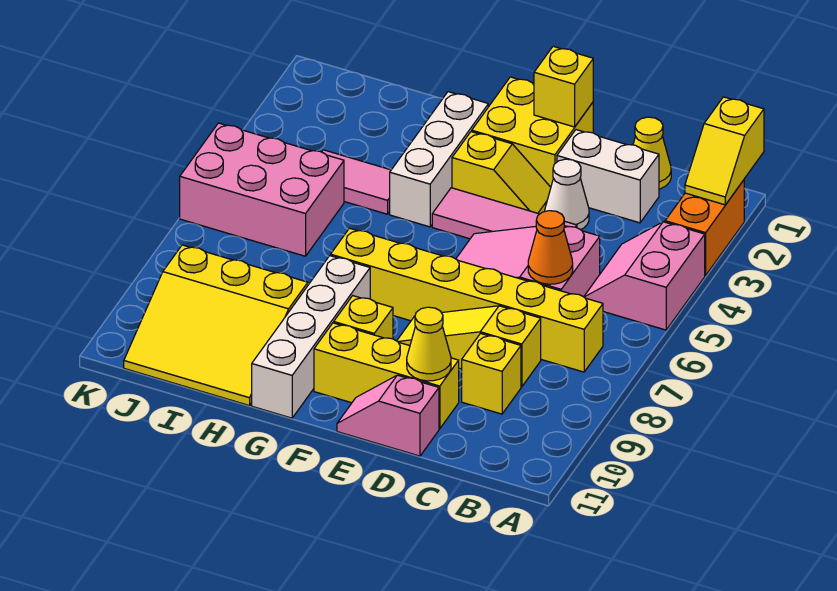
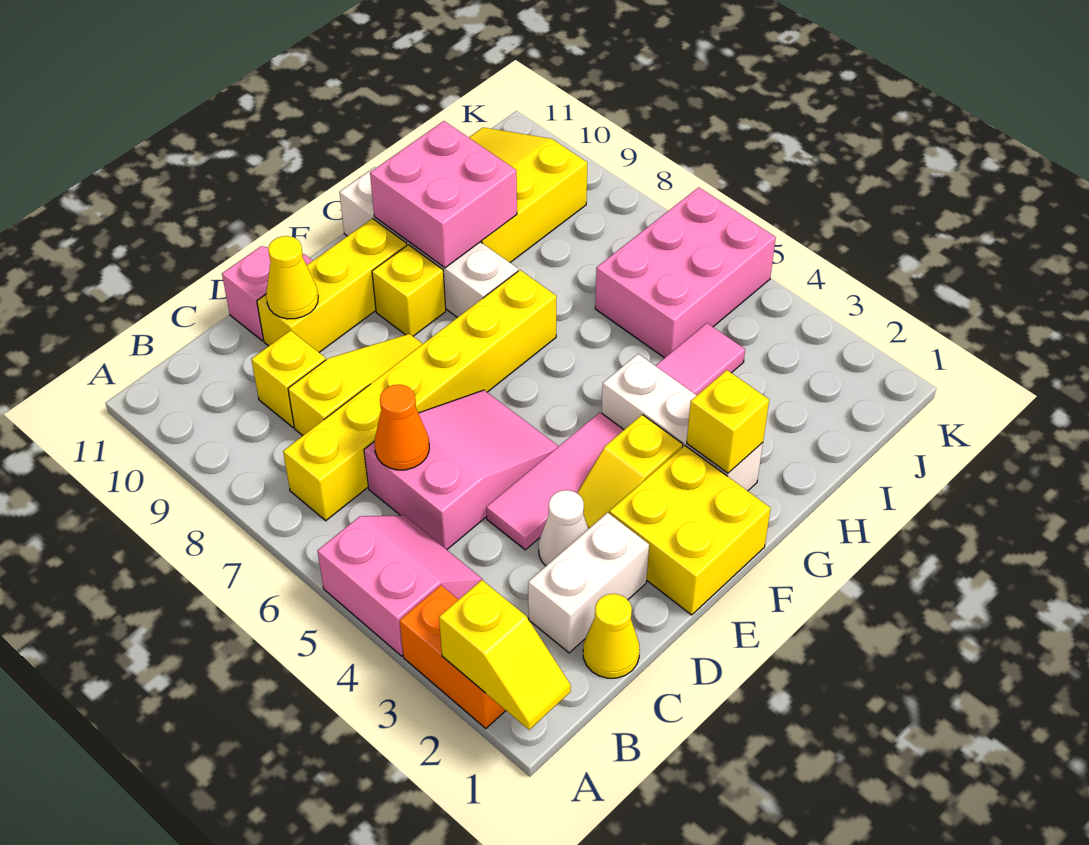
yellow slope A1:A2 level 2 top 1 -> yellow slope A1:A2 level 2 top 2
yellow brick E1 level 2 -> yellow brick G2 level 2
none -> pink brick G9:H10 level 2

